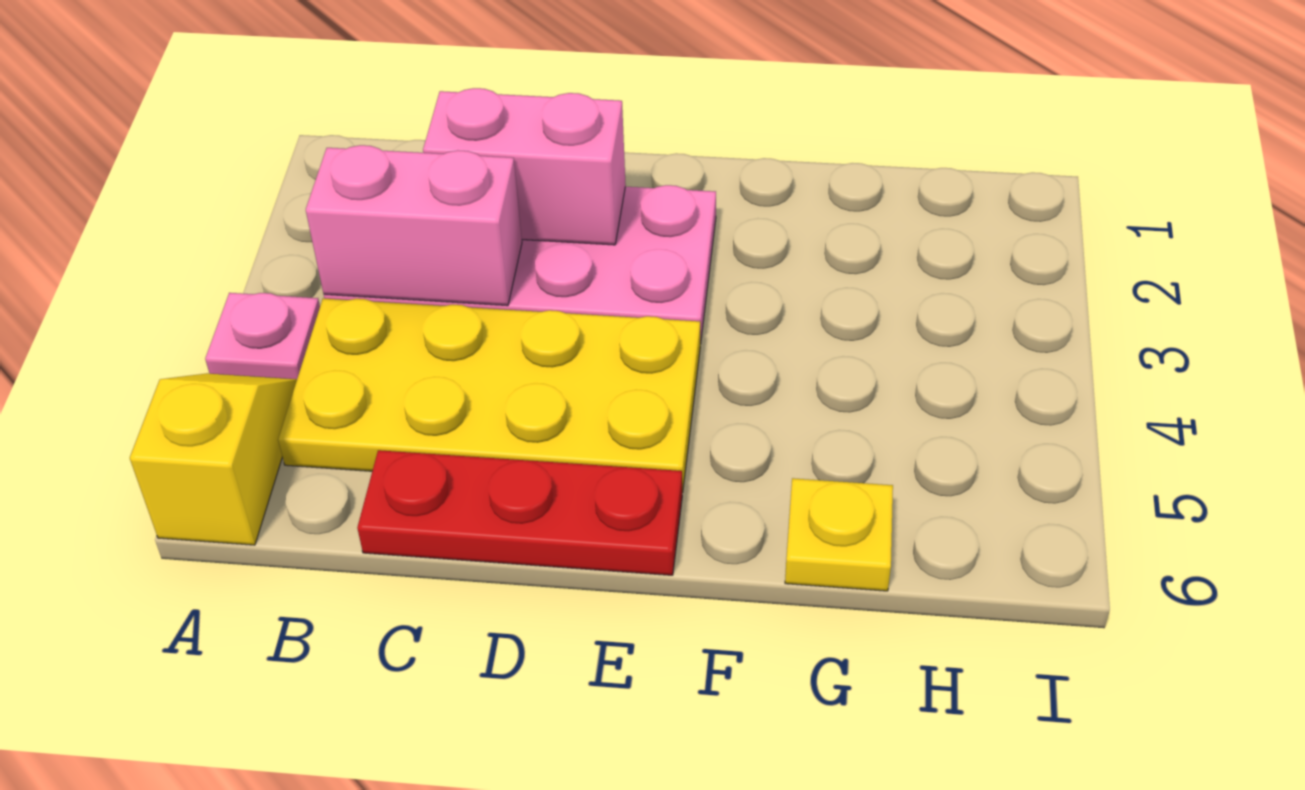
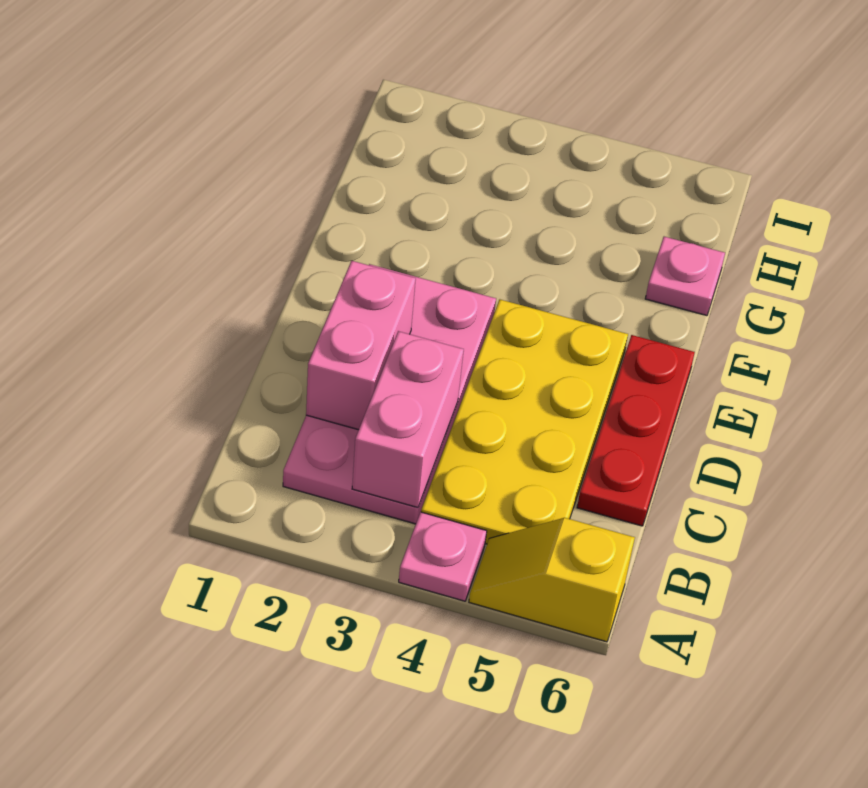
yellow plate G6 level 1 -> pink plate G6 level 1

